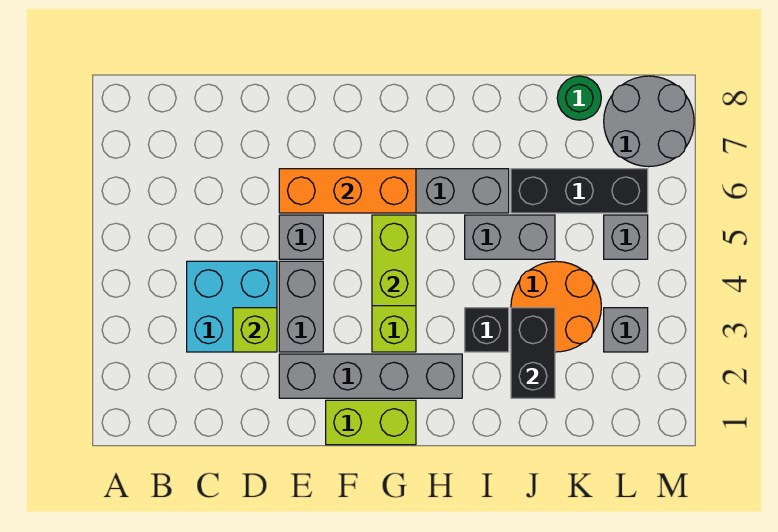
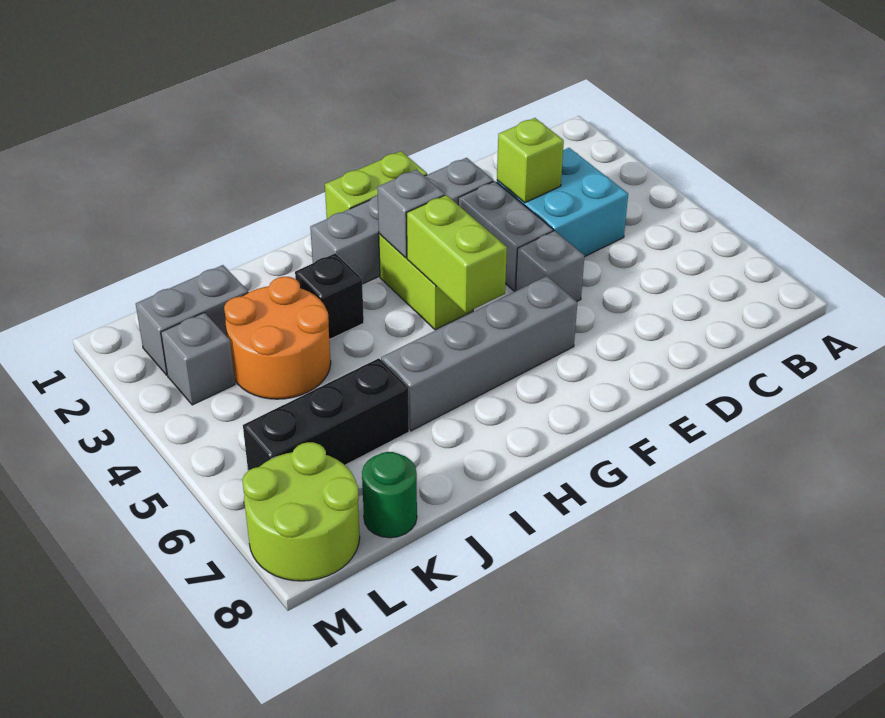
orange brick E6:G6 level 2 -> none
grey brick I5:J5 level 1 -> grey brick K2:L2 level 1
black brick J2:J3 level 2 -> none
grey brick L5 level 1 -> grey brick G3 level 2
grey round brick L7:M8 level 1 -> lime round brick L7:M8 level 1

